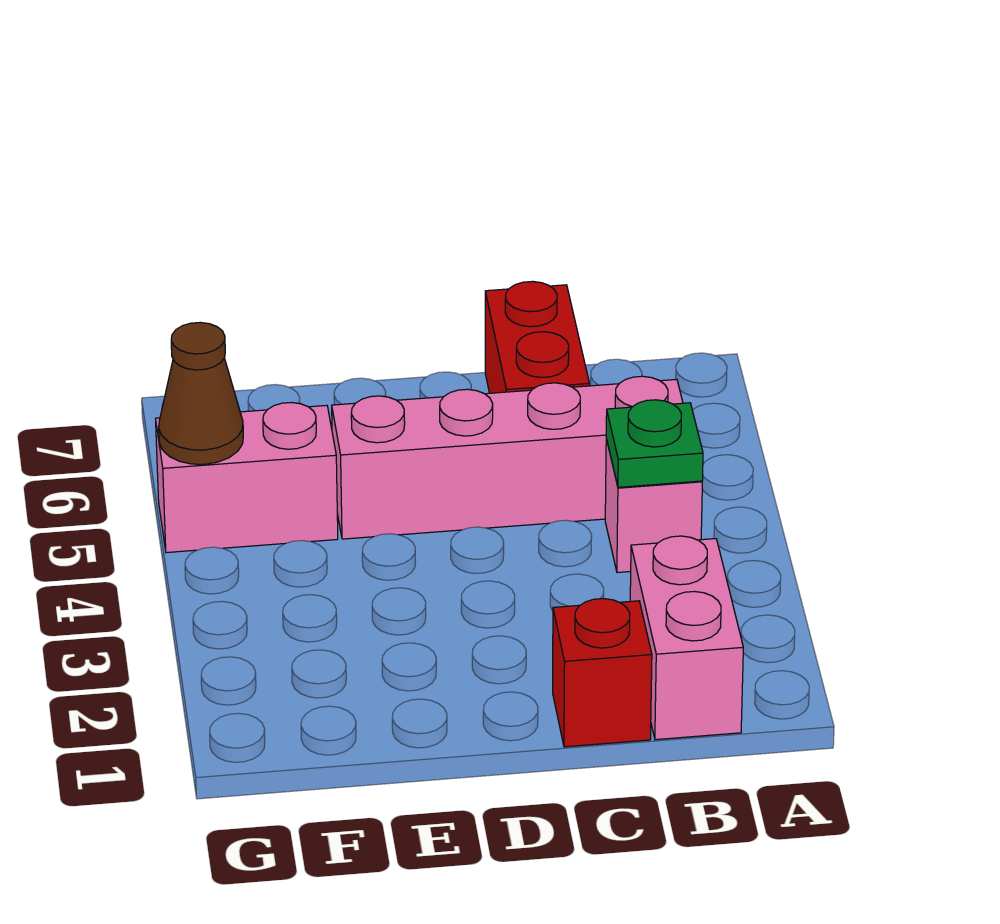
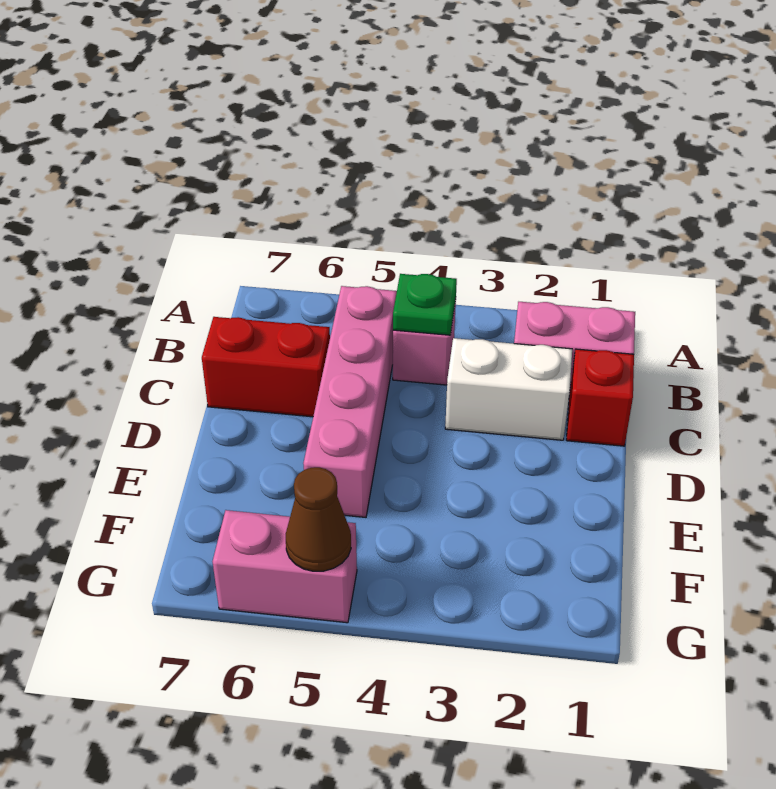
none -> white brick C2:C3 level 1
pink brick F5:G5 level 1 -> pink brick G5:G6 level 1

